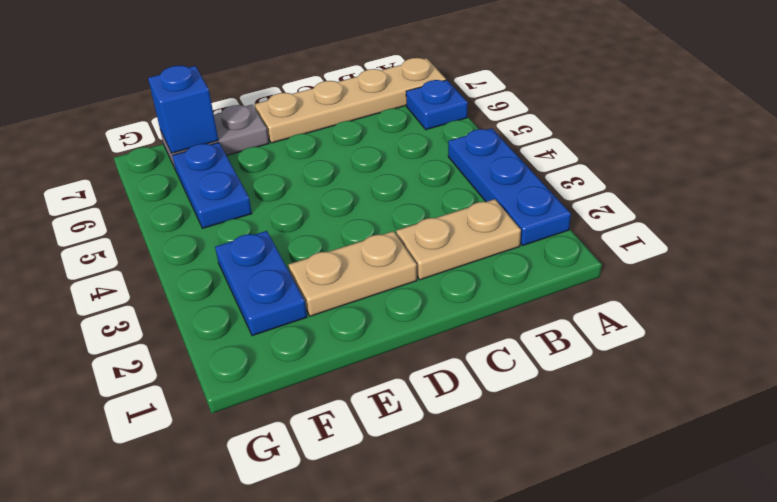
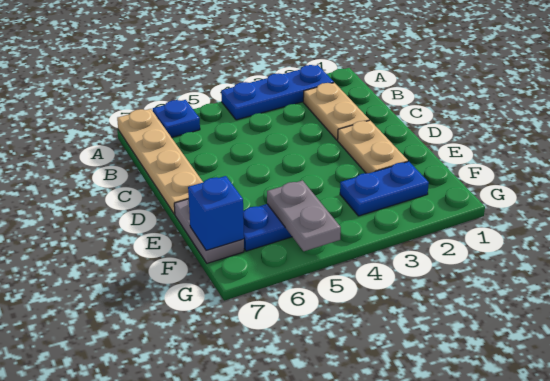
none -> grey plate F5:G5 level 2

